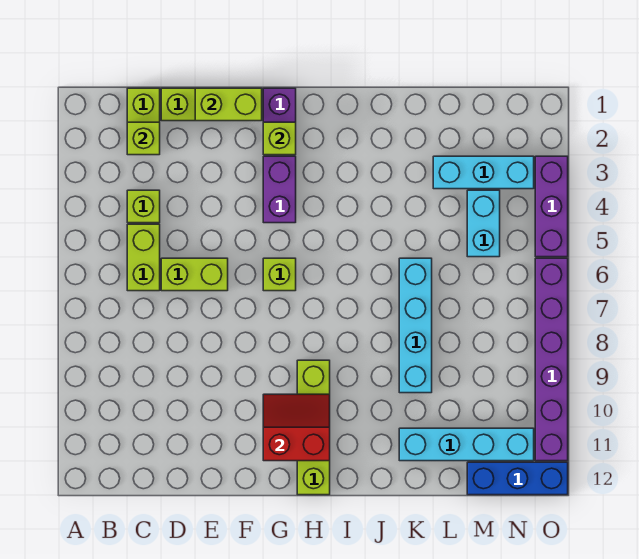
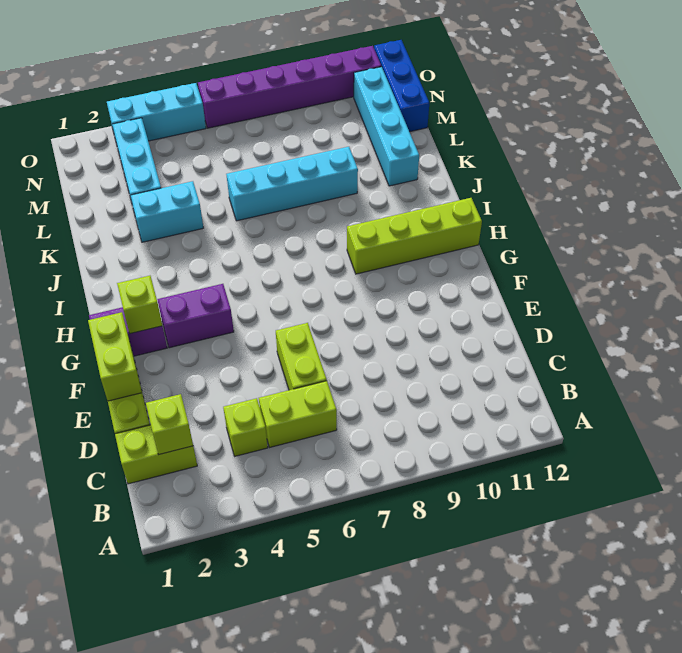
lime brick G6 level 1 -> none
red slope G10:H11 level 2 top 11 -> none
cyan brick M4:M5 level 1 -> cyan brick K3:K4 level 1
purple brick O3:O5 level 1 -> cyan brick O3:O5 level 1

